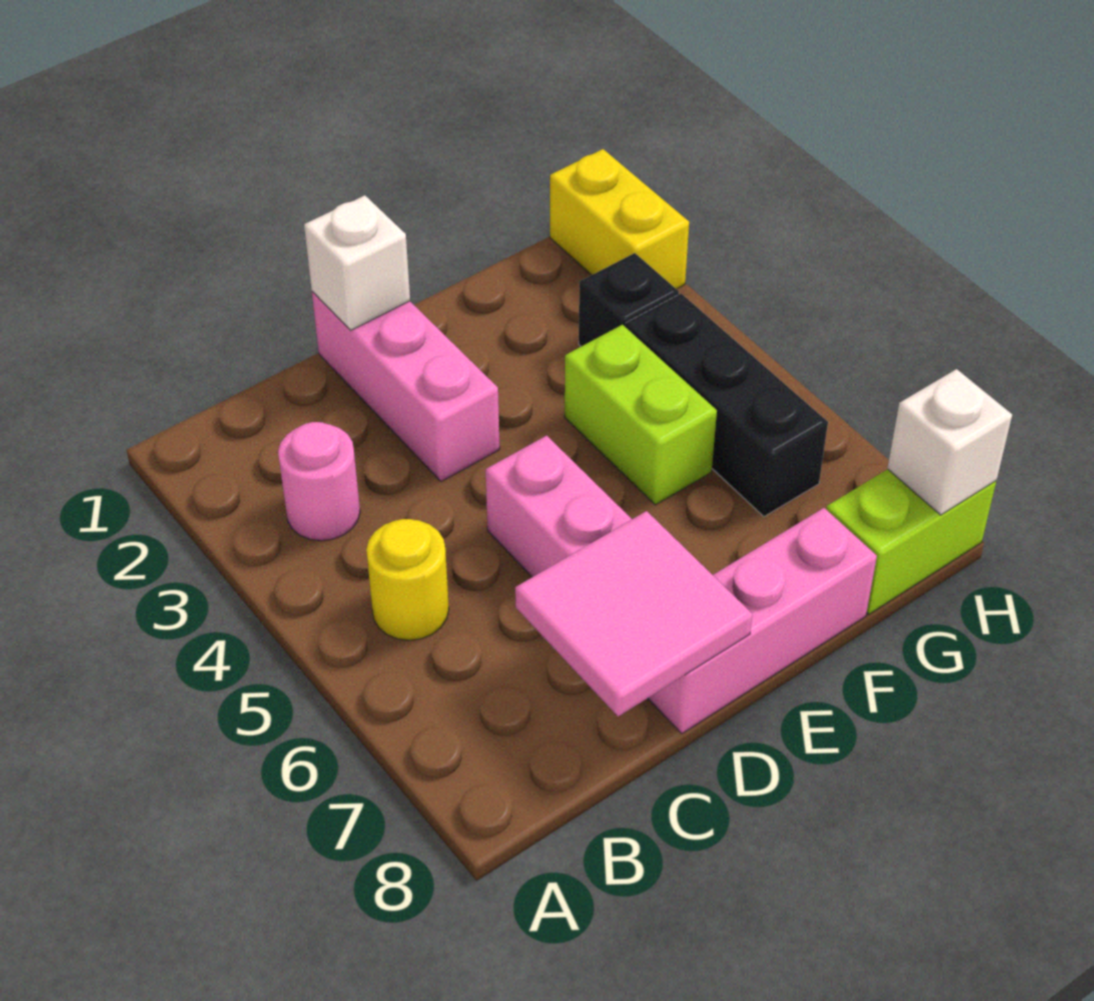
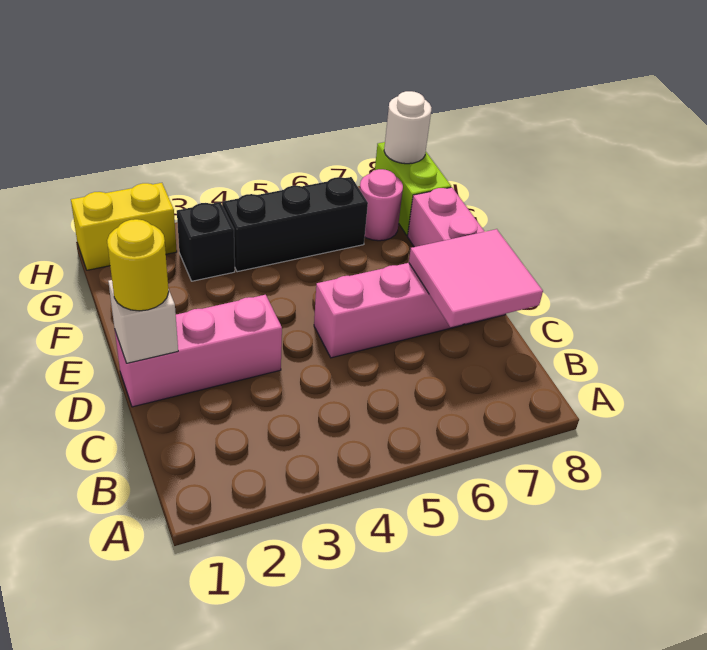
pink round brick B3 level 1 -> pink round brick G7 level 1
yellow round brick B5 level 1 -> yellow round brick D1 level 3
lime brick F4:F5 level 1 -> none
white brick H8 level 2 -> white round brick H8 level 2

